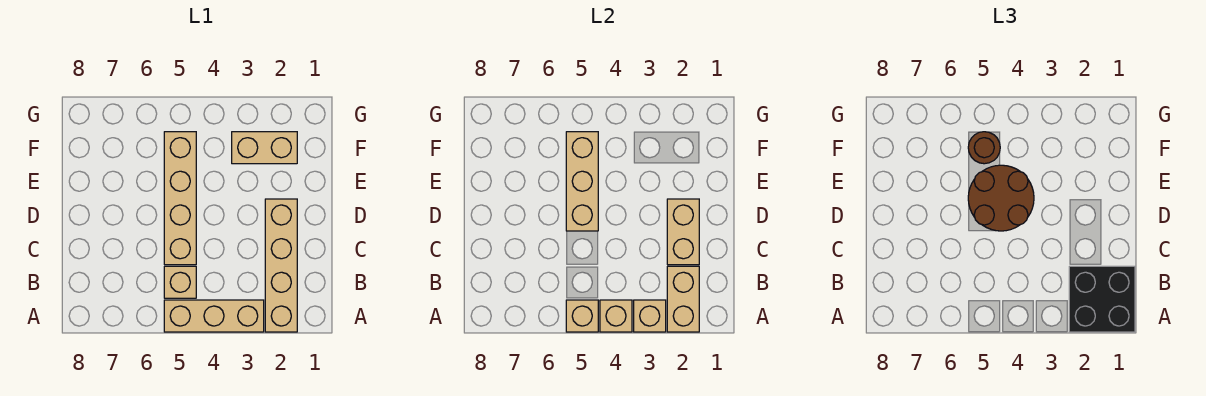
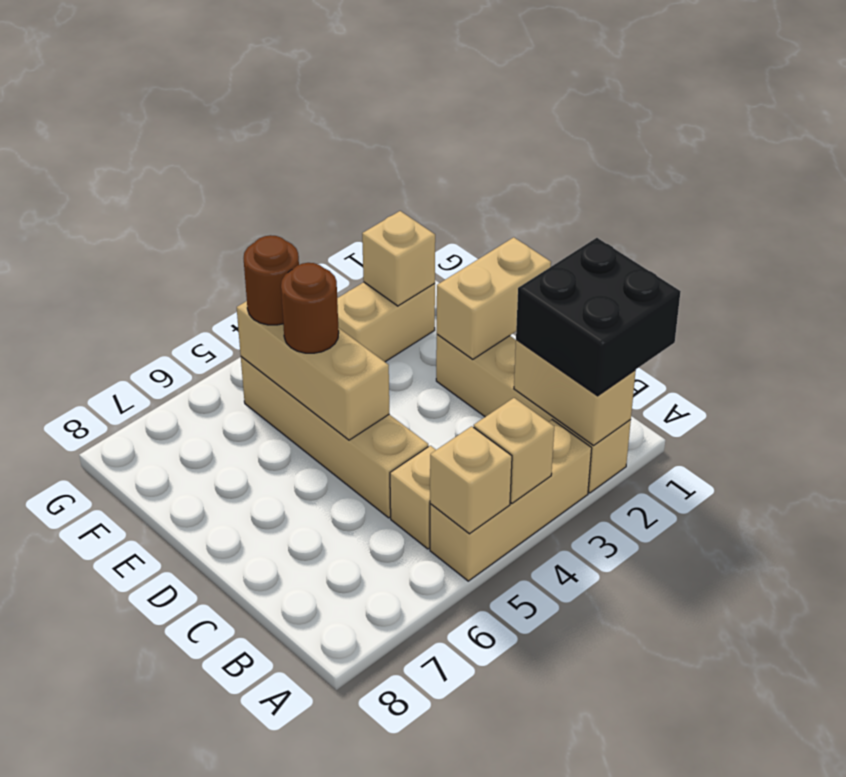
tan brick A3 level 2 -> tan brick F2 level 2
tan brick C2:D2 level 2 -> tan brick D1:D2 level 2
brown round brick D4:E5 level 3 -> brown round brick E5 level 3

